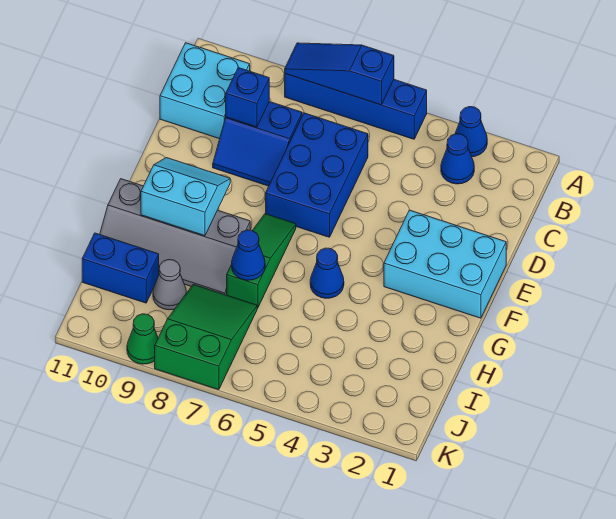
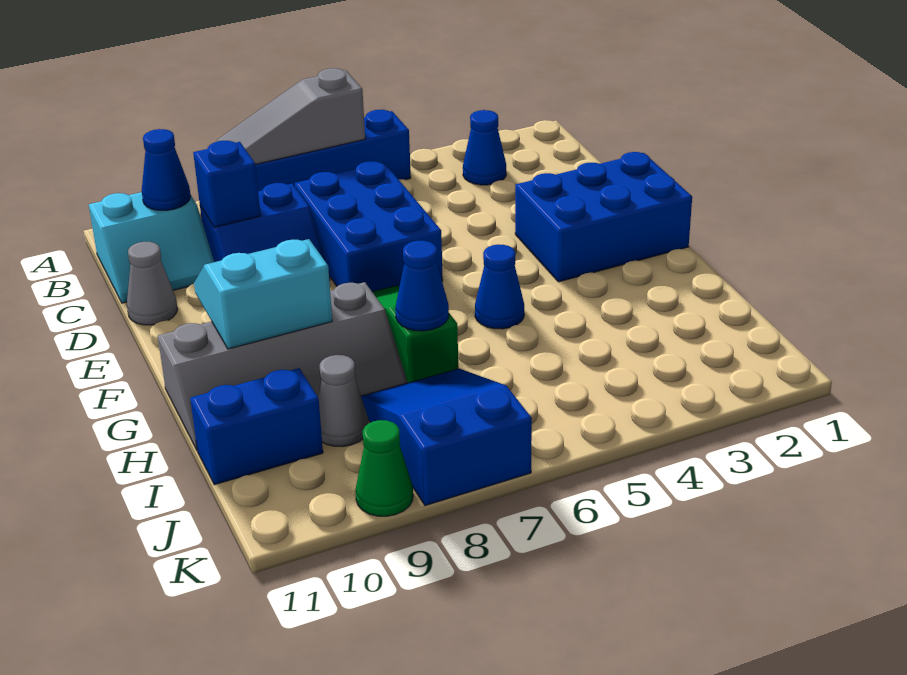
blue cone A3 level 1 -> blue cone B10 level 2
blue slope A6:A8 level 2 top 6 -> grey slope A6:A8 level 2 top 6
cyan brick B10:C11 level 1 -> cyan slope B10:C11 level 1 top B
none -> grey cone D11 level 1
cyan brick E1:F3 level 1 -> blue brick E1:F3 level 1
green slope I7:K8 level 1 top K -> blue slope I7:K8 level 1 top K

